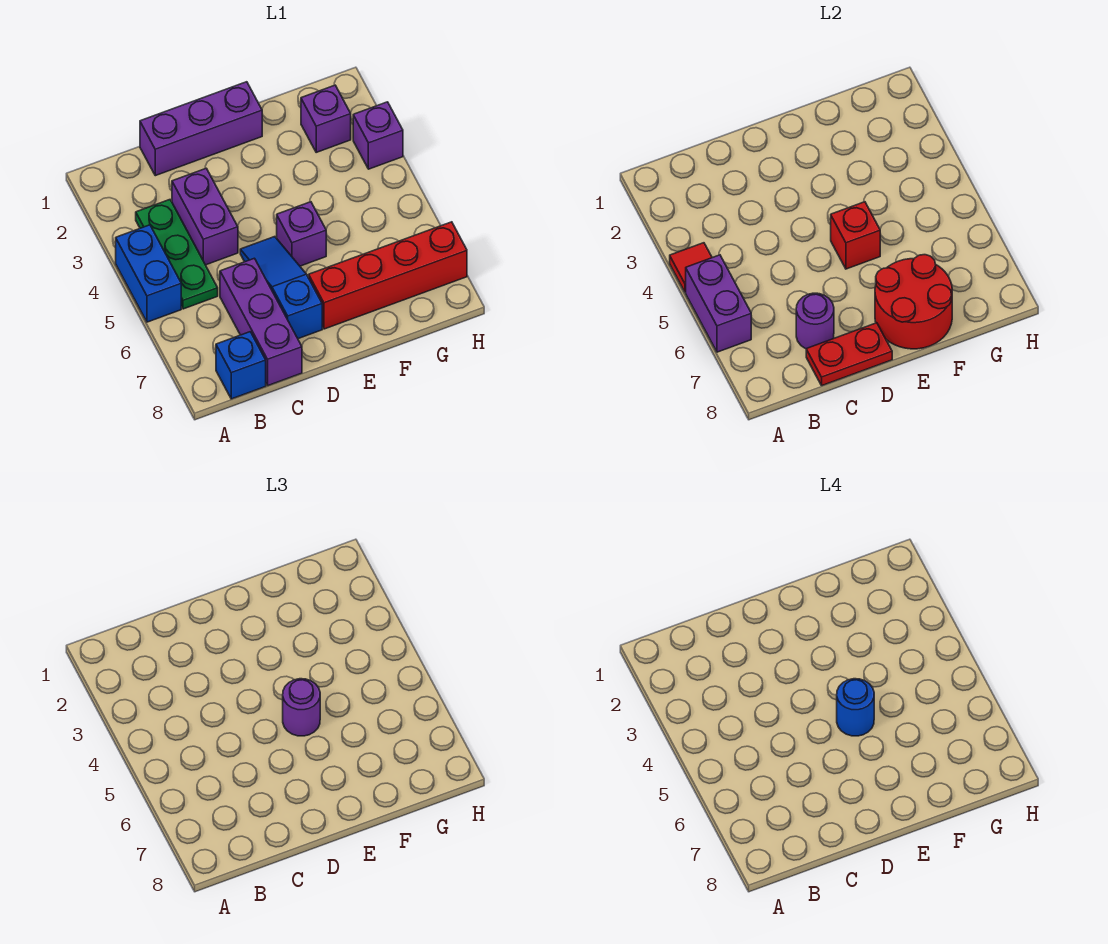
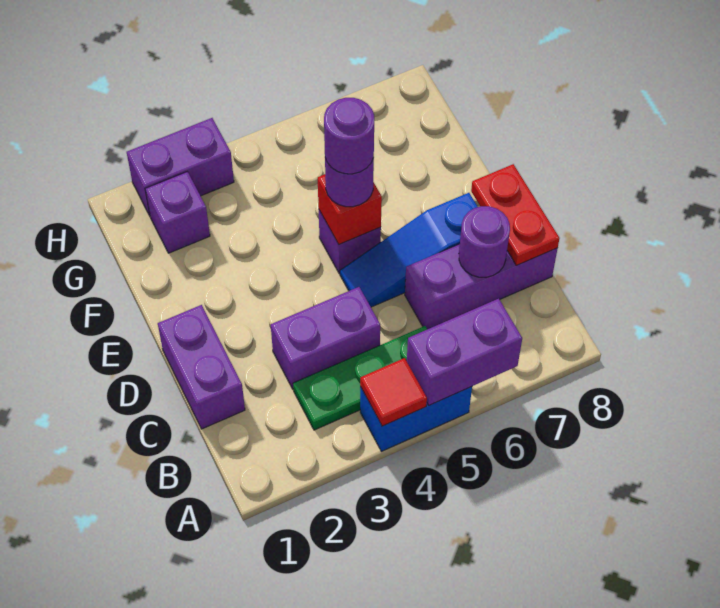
blue brick B8 level 1 -> none
purple brick C1:E1 level 1 -> purple brick C1:D1 level 1
blue round brick E5 level 4 -> purple round brick E5 level 4
red brick E7:H7 level 1 -> none
red round brick E7:F8 level 2 -> none
purple brick H3 level 1 -> purple brick H2:H3 level 1

